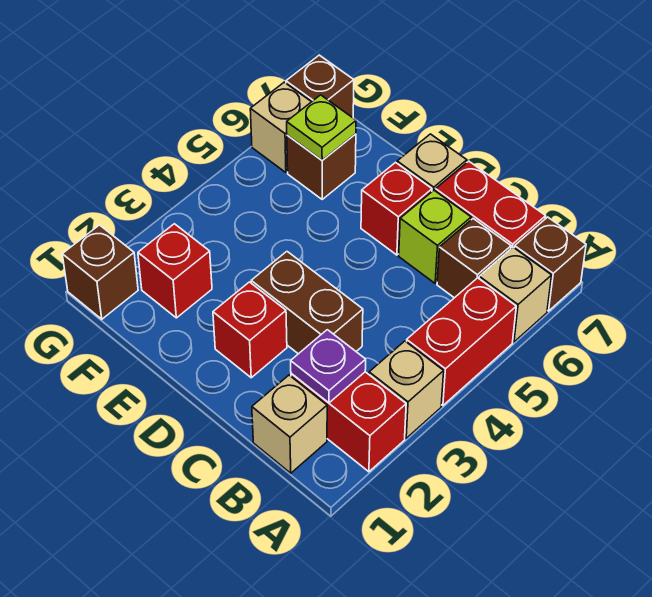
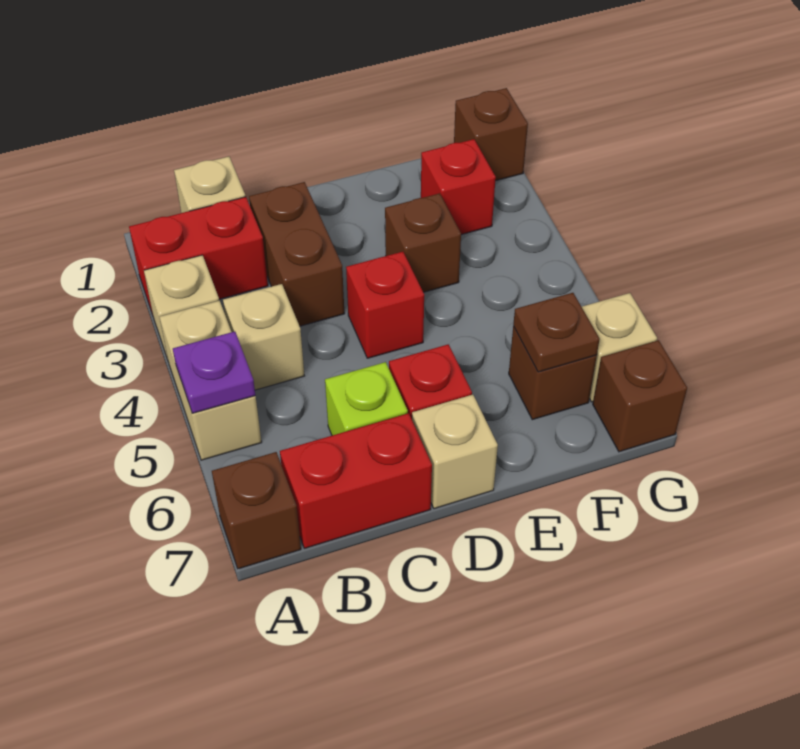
red brick A4:A5 level 1 -> tan brick A4:A5 level 1
tan brick A6 level 1 -> tan brick B4 level 1
purple plate B2 level 2 -> purple plate A5 level 2
brown brick B6 level 1 -> brown brick E3 level 1
brown brick C3:D3 level 1 -> brown brick C2:C3 level 1
red brick D2 level 1 -> red brick D4 level 1
lime plate F6 level 2 -> brown plate F6 level 2

